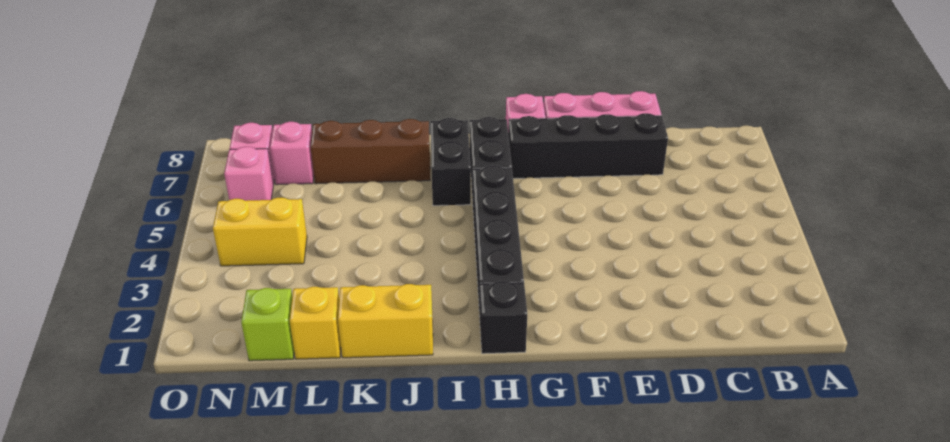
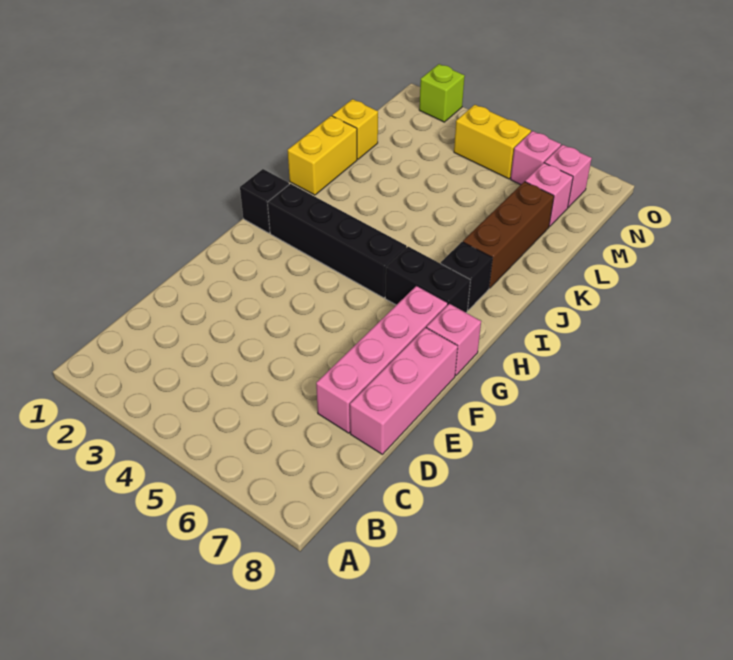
black brick D7:G7 level 1 -> pink brick D7:G7 level 1
black brick I6:I7 level 1 -> black brick I7 level 1
lime brick M1 level 1 -> lime brick O2 level 1
yellow brick M4:N4 level 1 -> yellow brick N4:N5 level 1

